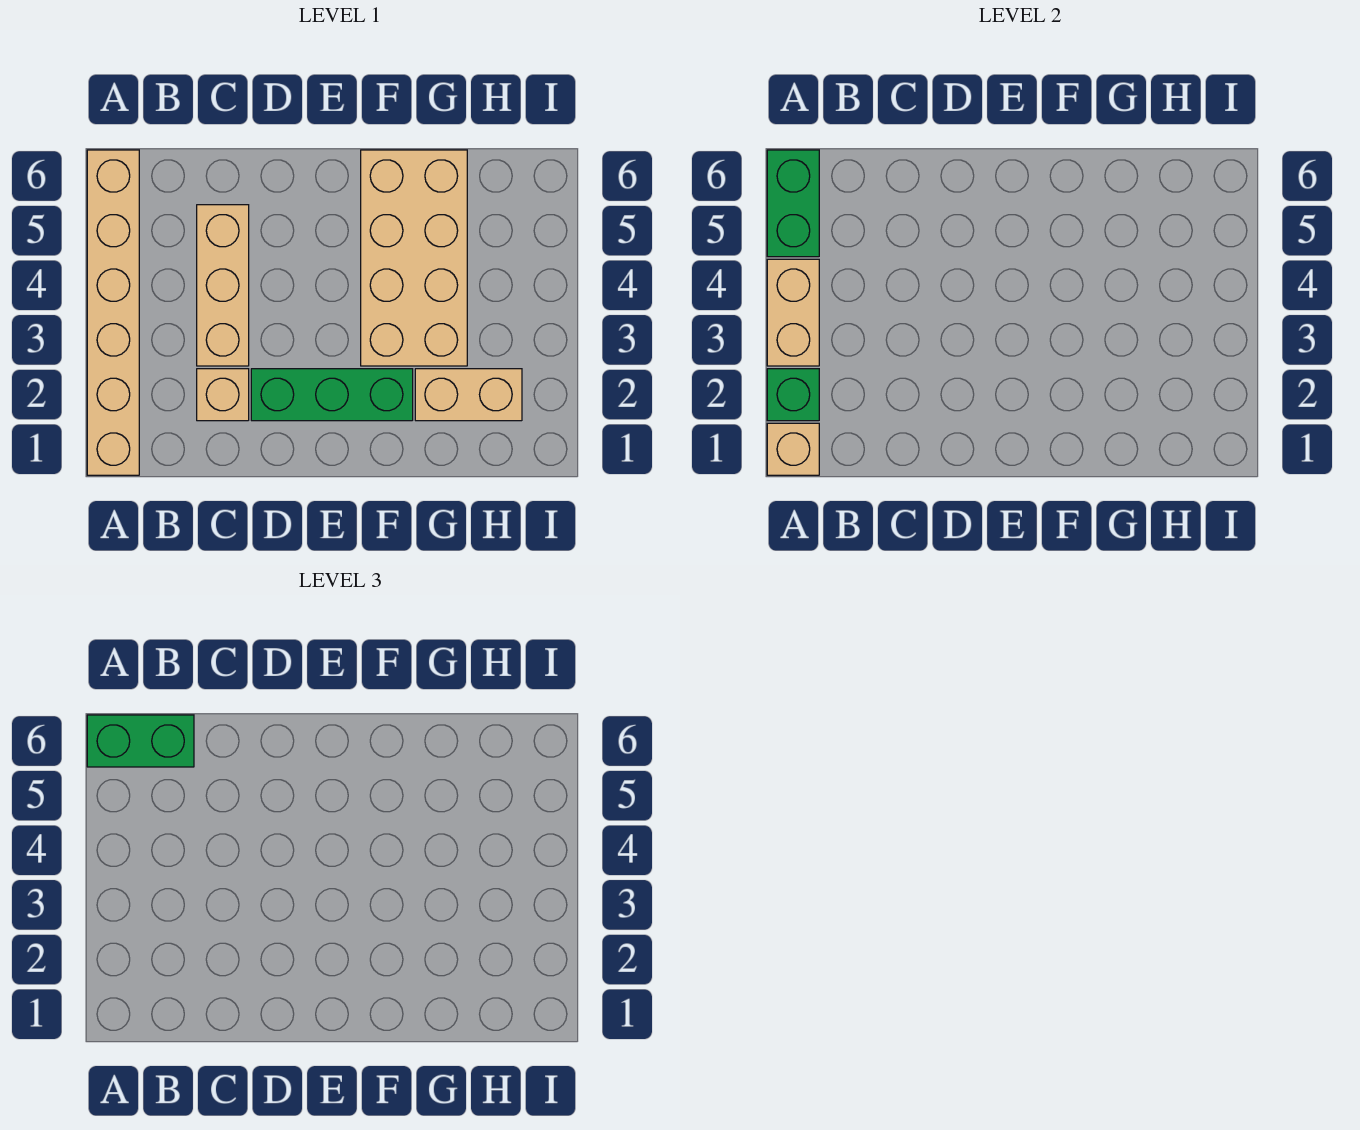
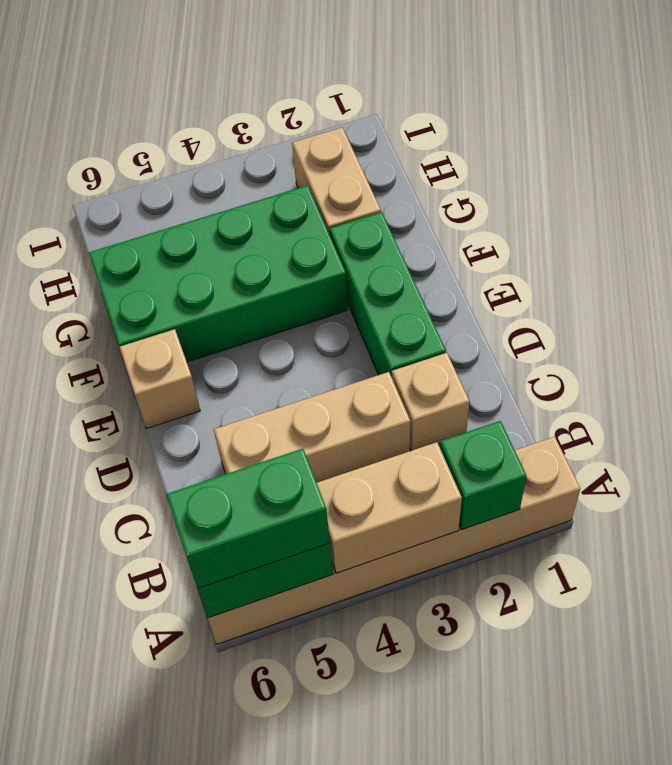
tan brick A1 level 2 -> tan brick E6 level 1
green brick A6:B6 level 3 -> green brick A5:A6 level 3
tan brick F3:G6 level 1 -> green brick F3:G6 level 1

